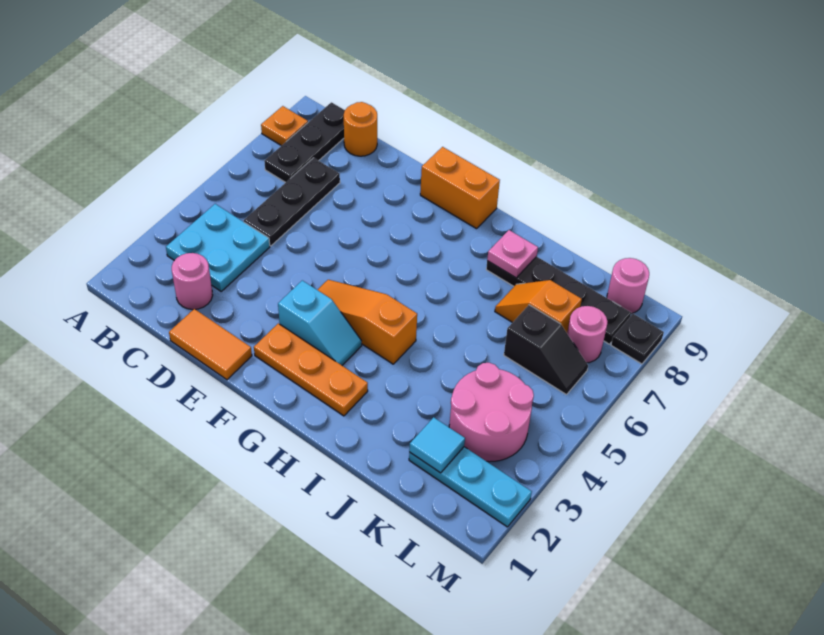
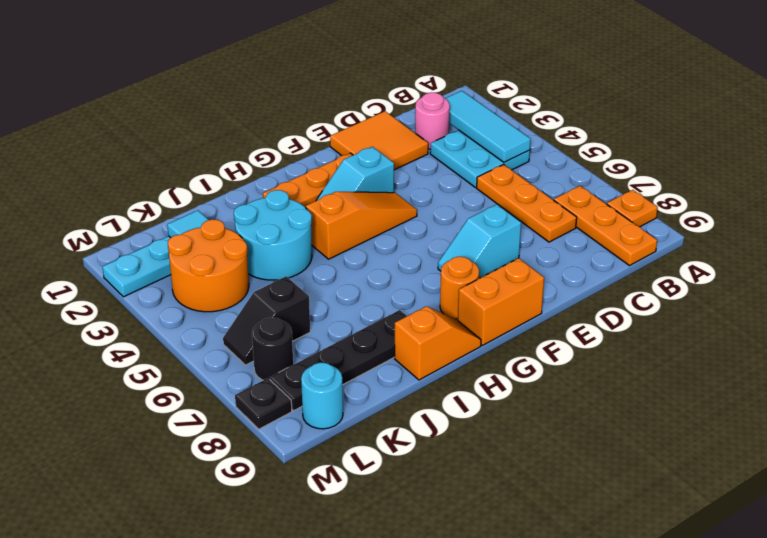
none -> cyan tile B2:B4 level 2
black plate B7:B9 level 1 -> orange plate B7:B9 level 1
black plate C5:C7 level 1 -> orange plate C5:C7 level 1
orange round brick C9 level 1 -> orange round brick G8 level 1
orange tile D1:E1 level 1 -> orange tile D1:E2 level 1
none -> cyan slope E7:F7 level 1 top E
none -> cyan round brick I3:J4 level 1
pink plate I8 level 2 -> none
orange slope J7:K7 level 1 top K -> orange slope H9:I9 level 1 top I
pink round brick K3:L4 level 1 -> orange round brick K3:L4 level 1
pink round brick L7 level 1 -> black round brick L7 level 1
pink round brick L9 level 1 -> cyan round brick L9 level 1

